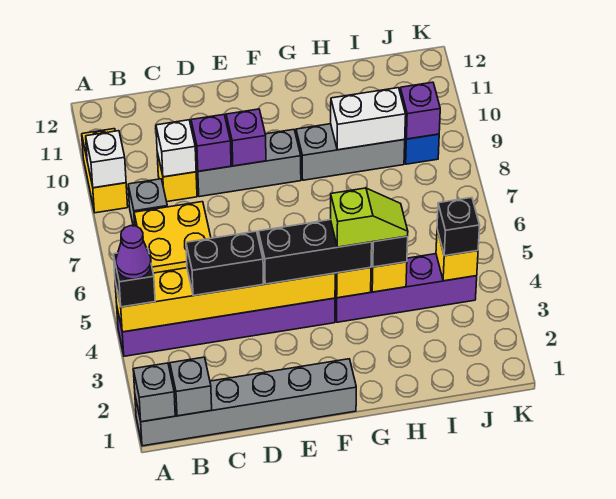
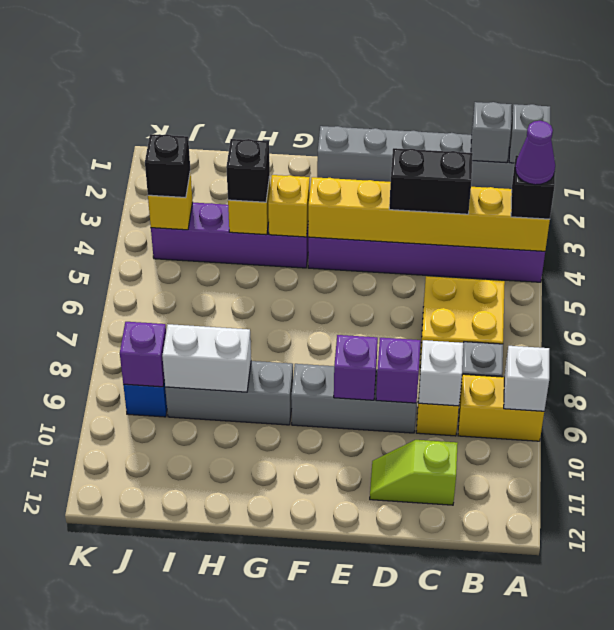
yellow brick A9:A10 level 1 -> yellow brick A9:B9 level 1
black brick E4:G4 level 3 -> none
lime slope G4:H4 level 4 top G -> lime slope C11:D11 level 1 top C

